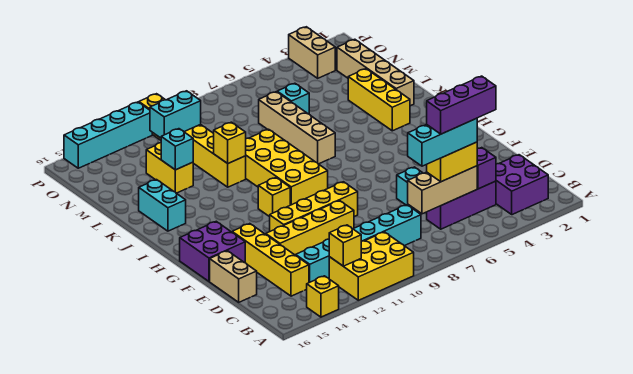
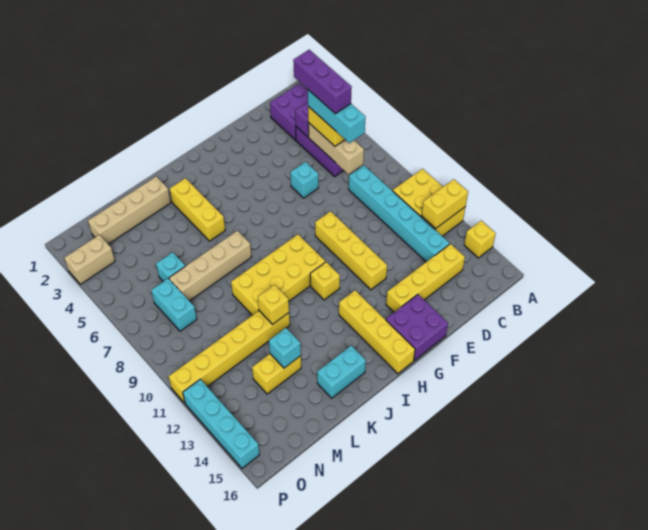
yellow brick B12 level 2 -> yellow brick A12:B12 level 2
tan brick D16:E16 level 1 -> none
yellow brick E10:E13 level 1 -> yellow brick H13:H16 level 1
yellow brick J3:L3 level 1 -> yellow brick J3:J5 level 1
cyan brick N11:N12 level 2 -> cyan brick N7:N8 level 1

